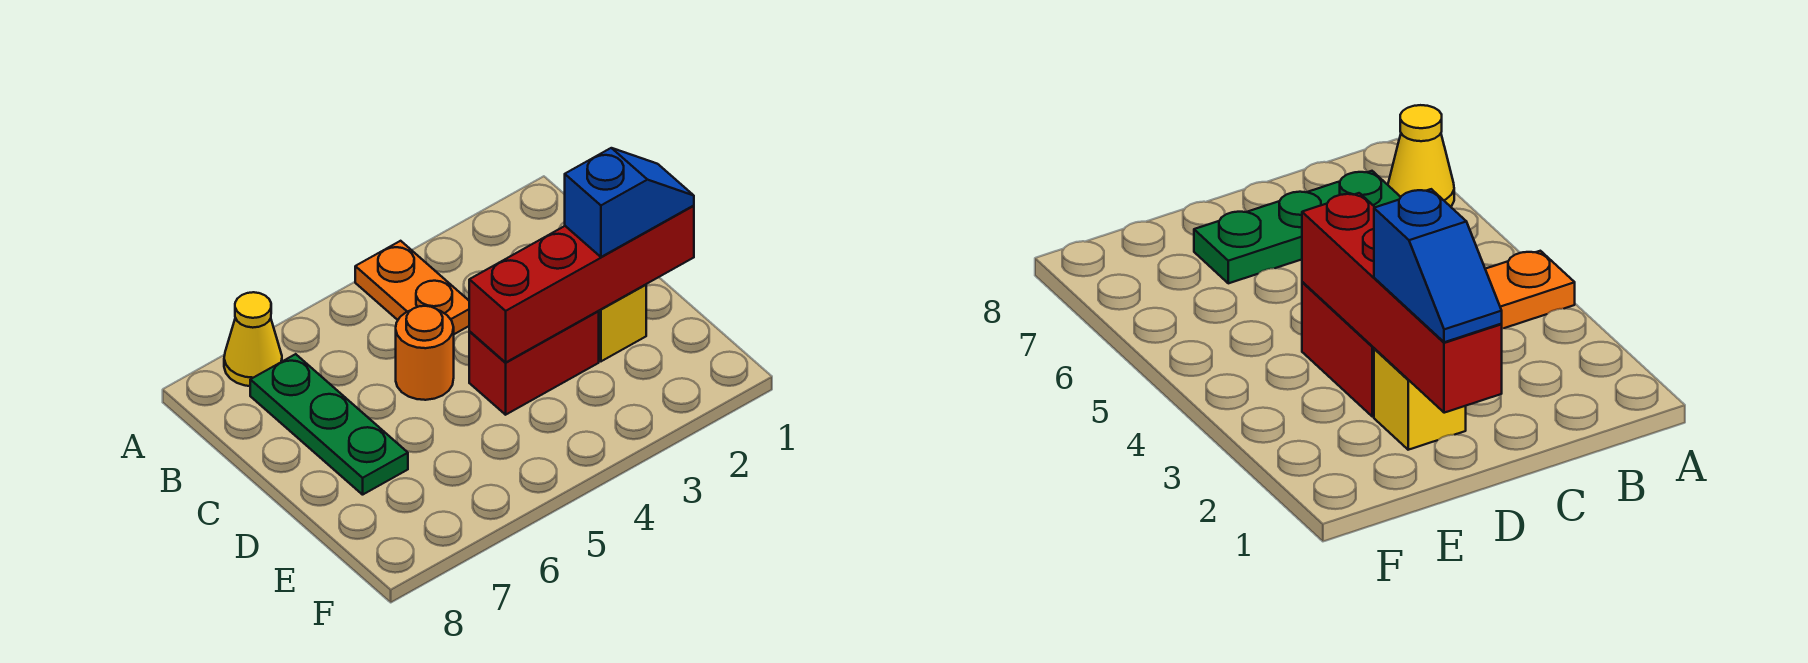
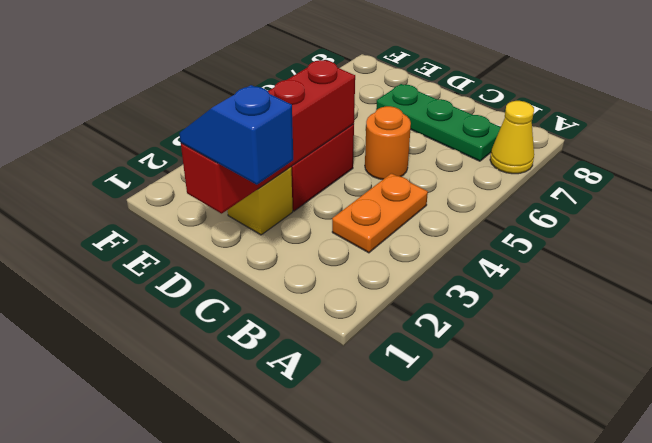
orange plate A4:B4 level 1 -> orange plate B3:B4 level 1
blue slope D1:D2 level 3 top 2 -> blue slope C1:D1 level 3 top C

